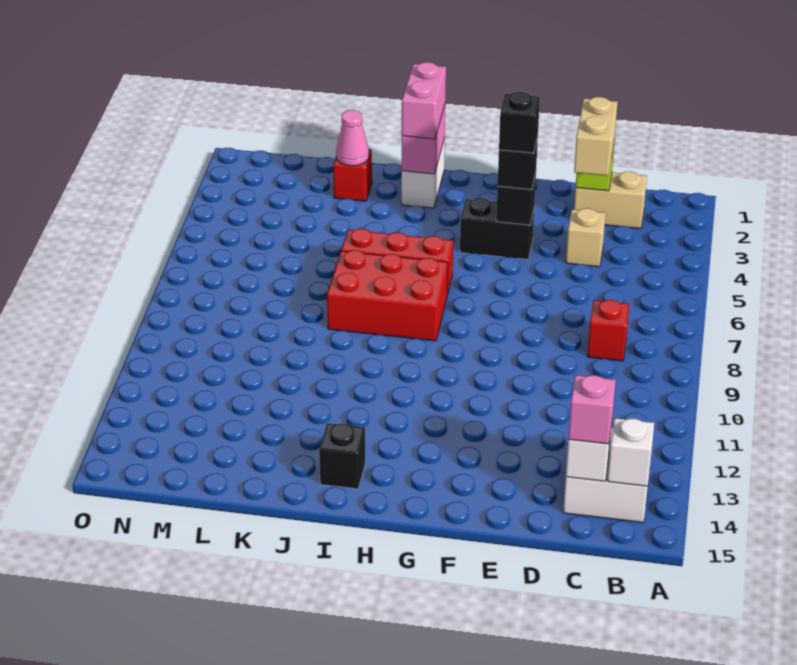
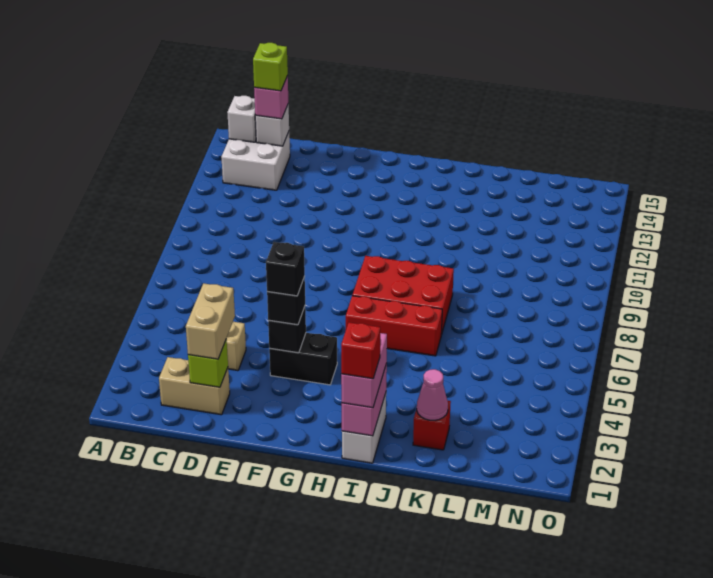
red brick C8 level 1 -> red brick I1 level 4
none -> lime brick C14 level 4
black brick I14 level 1 -> none

